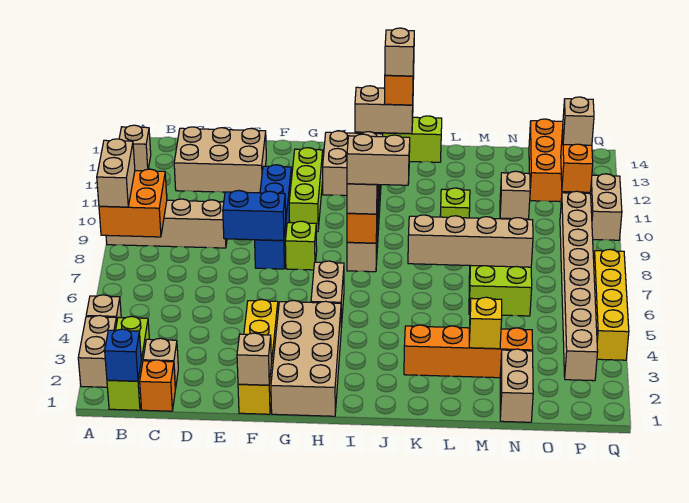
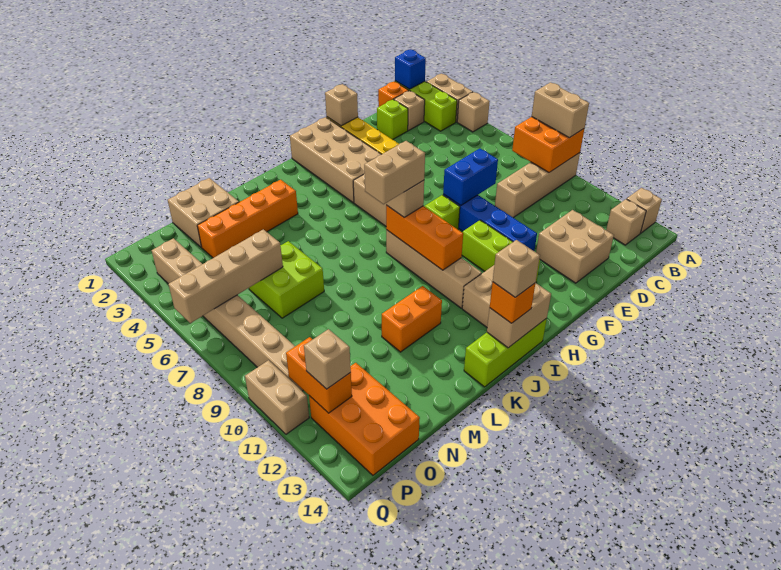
tan brick C12:E13 level 1 -> tan brick D12:E13 level 1
tan brick K7:N7 level 2 -> tan brick N6:Q6 level 2
none -> orange brick K11:L11 level 1
lime brick L10 level 1 -> lime brick D2 level 1
yellow brick M3 level 2 -> none
tan brick N1:N2 level 1 -> tan brick M1:N2 level 1
tan brick N11 level 1 -> tan brick B13 level 1
yellow brick Q4:Q7 level 1 -> none

